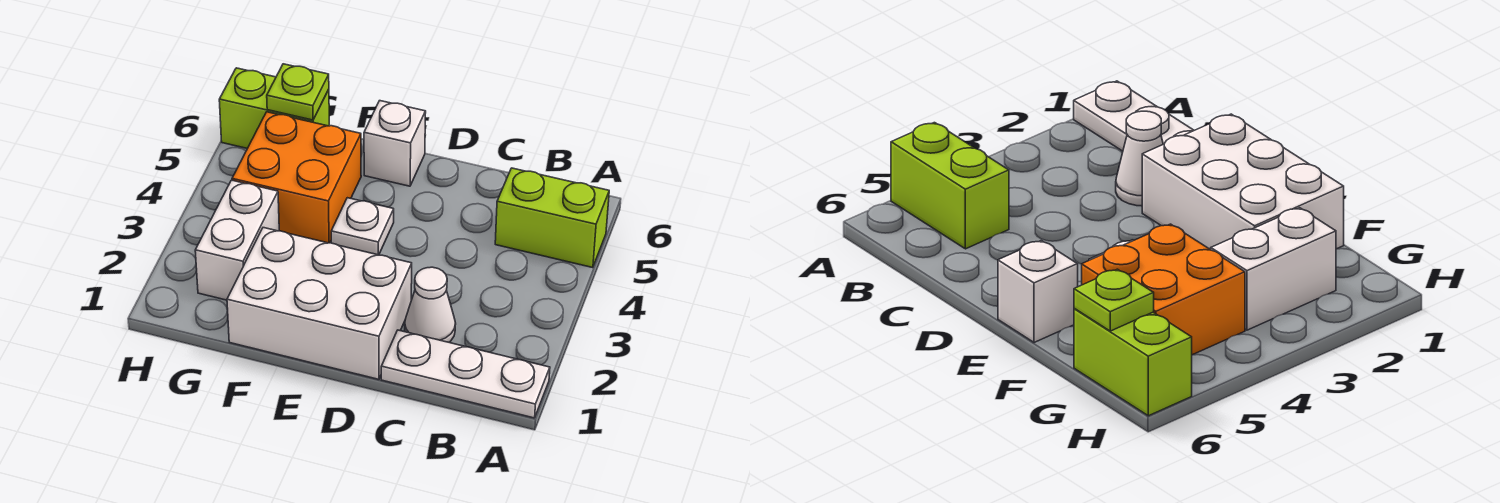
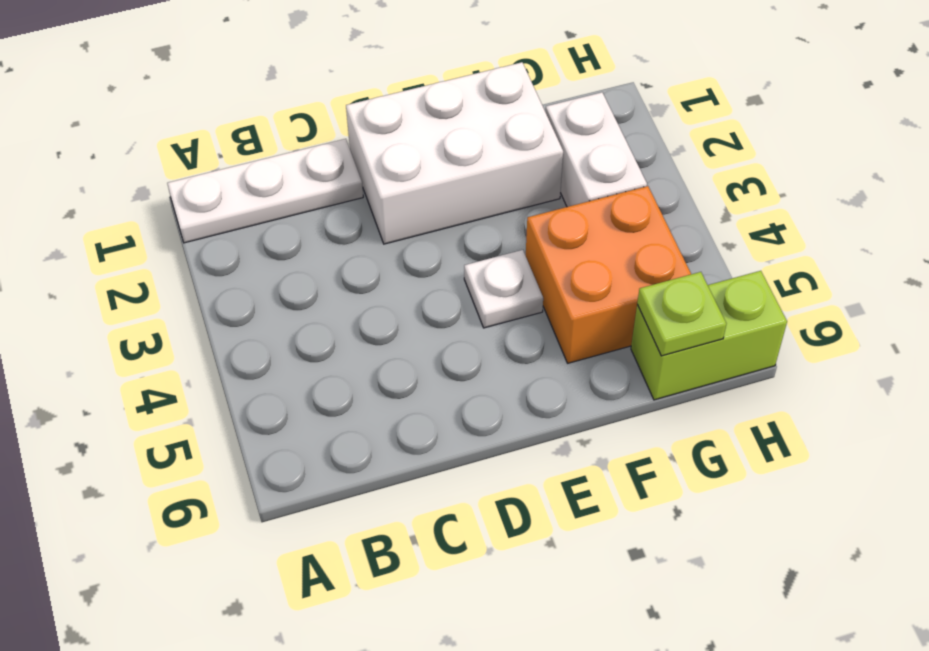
lime brick A5:B5 level 1 -> none
white cone C2 level 1 -> none
white brick E6 level 1 -> none

